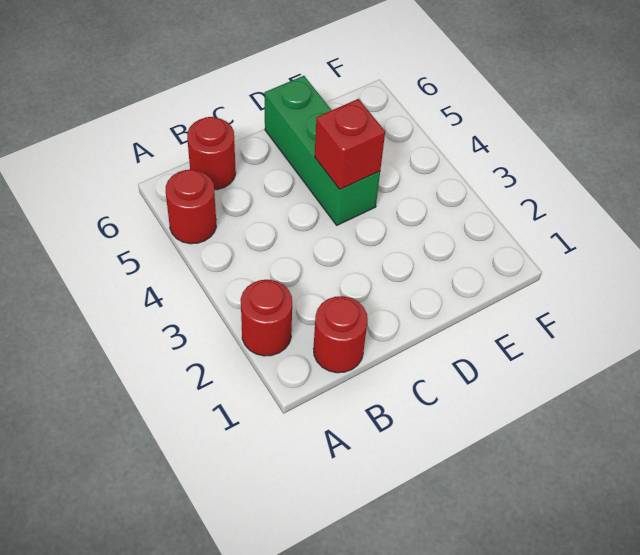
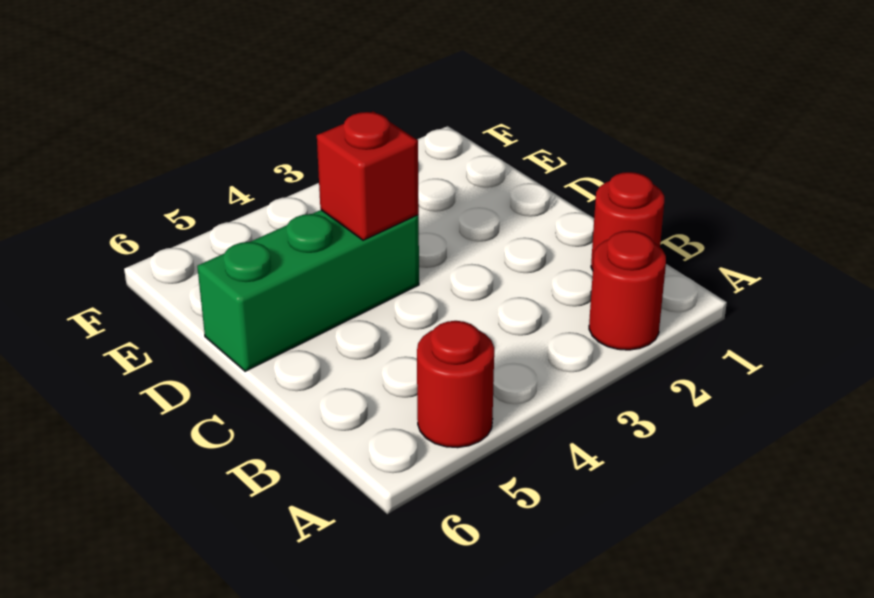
red round brick B6 level 1 -> none

